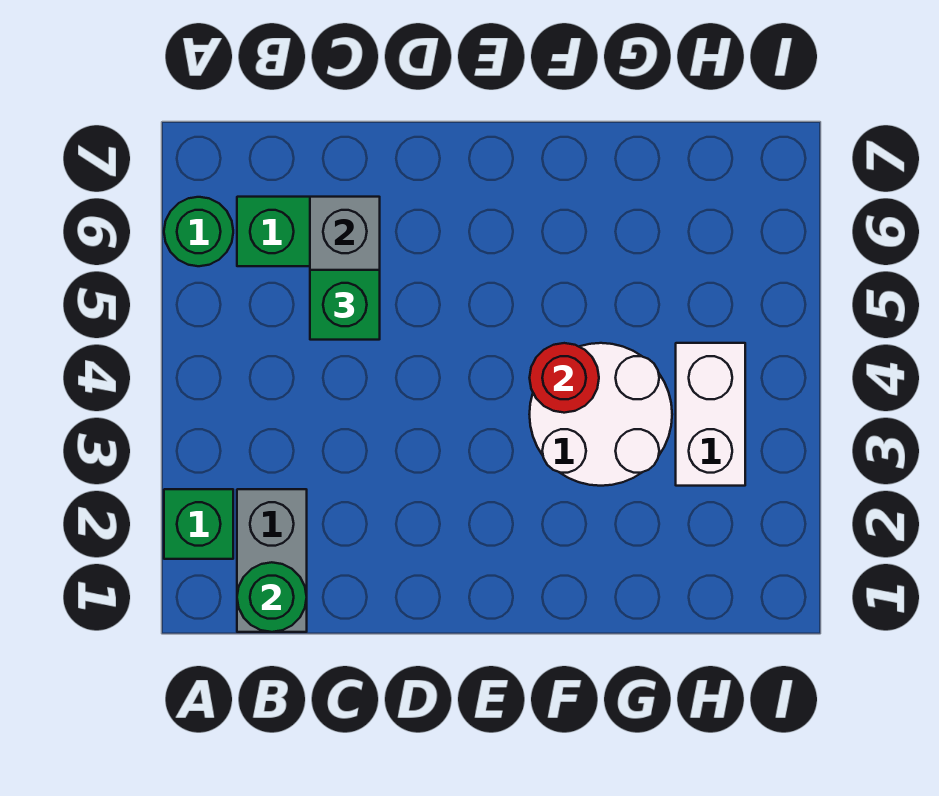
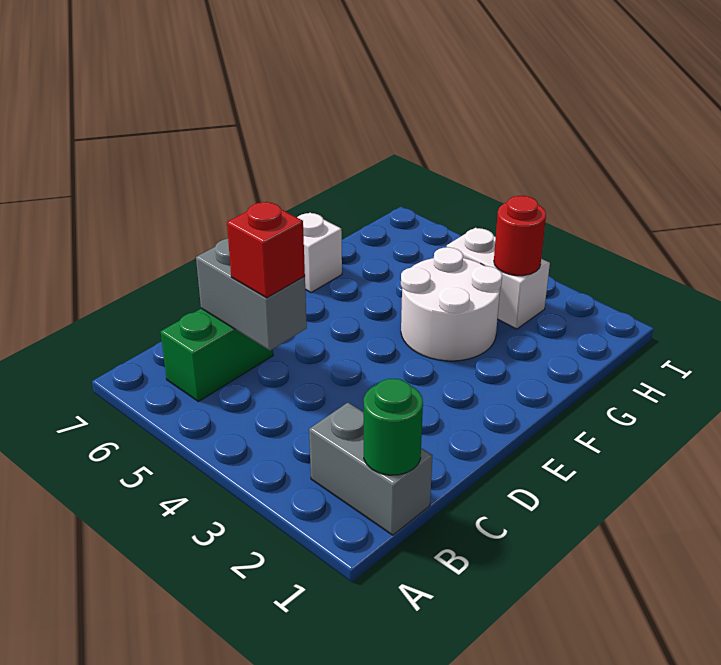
green brick A2 level 1 -> none
green round brick A6 level 1 -> none
green brick C5 level 3 -> red brick C5 level 3
red round brick F4 level 2 -> red round brick H3 level 2
none -> white brick F7 level 1

